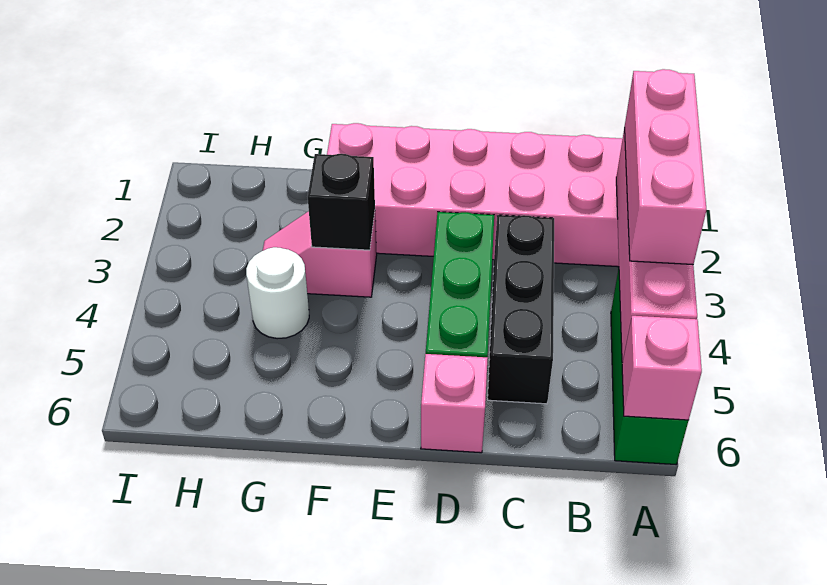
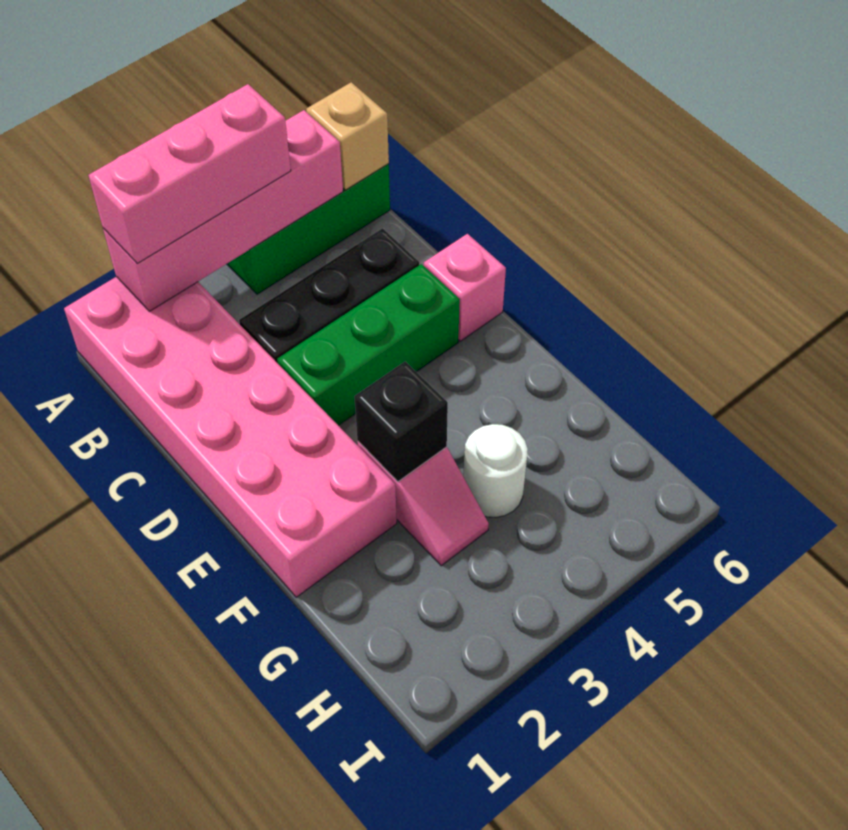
pink brick A6 level 2 -> tan brick A6 level 2

